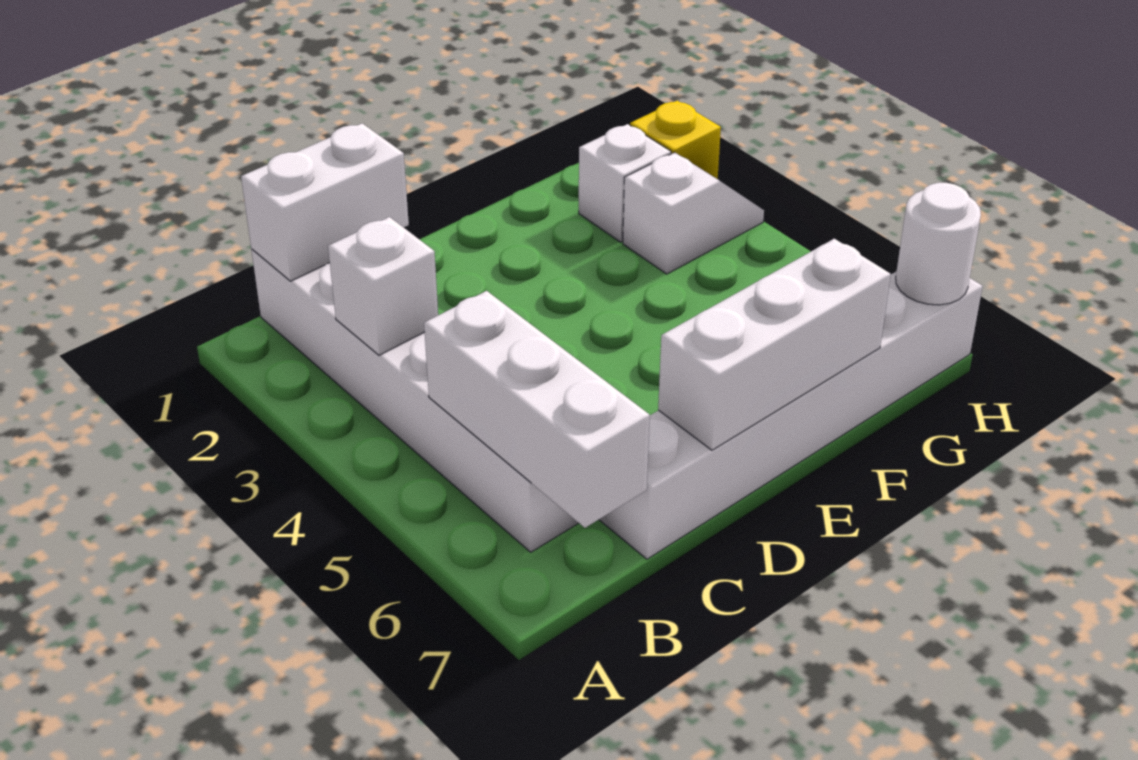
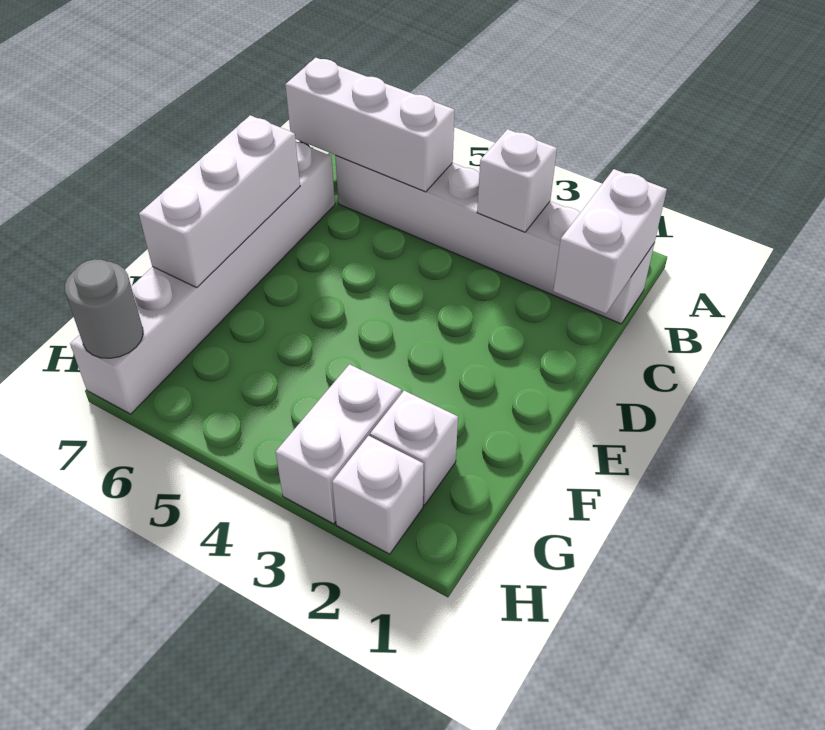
white slope G3:H3 level 1 top G -> white brick G3:H3 level 1
yellow brick H2 level 1 -> white brick H2 level 1
white round brick H7 level 2 -> grey round brick H7 level 2

